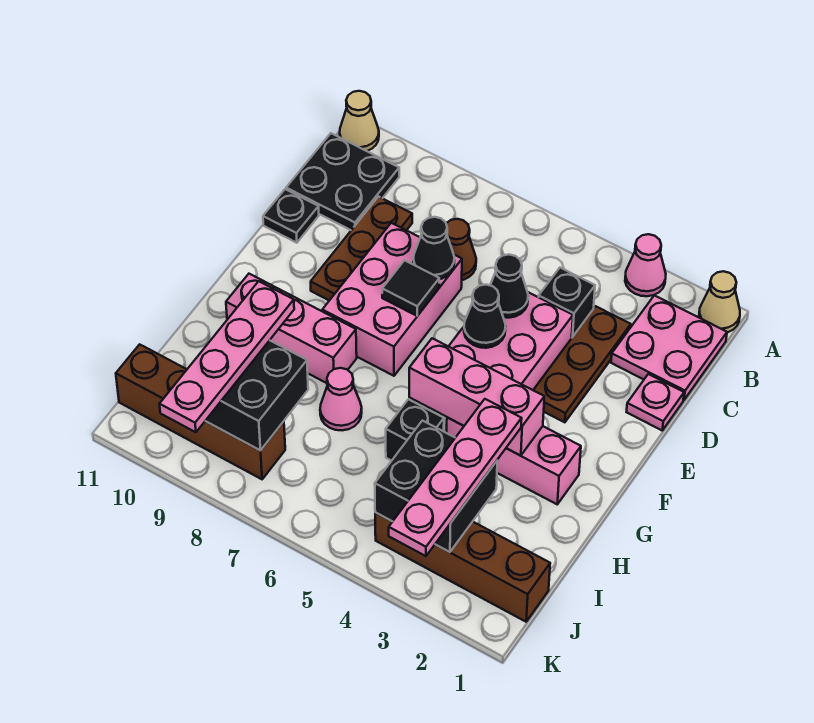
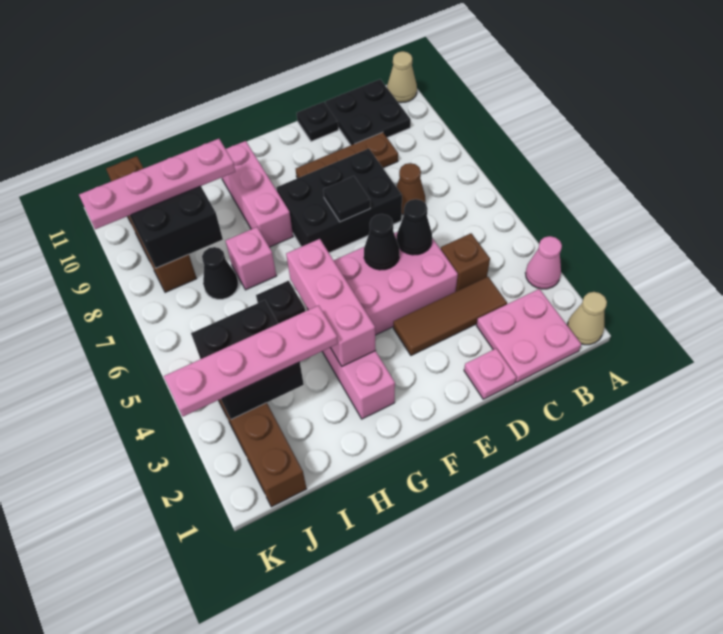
brown plate C3:E3 level 1 -> brown tile C3:E3 level 1
black brick C4 level 1 -> brown brick C4 level 1
pink brick D7:F8 level 1 -> black brick D7:F8 level 1
black cone D7 level 2 -> black cone I7 level 1
pink cone H7 level 1 -> pink brick H7 level 1

